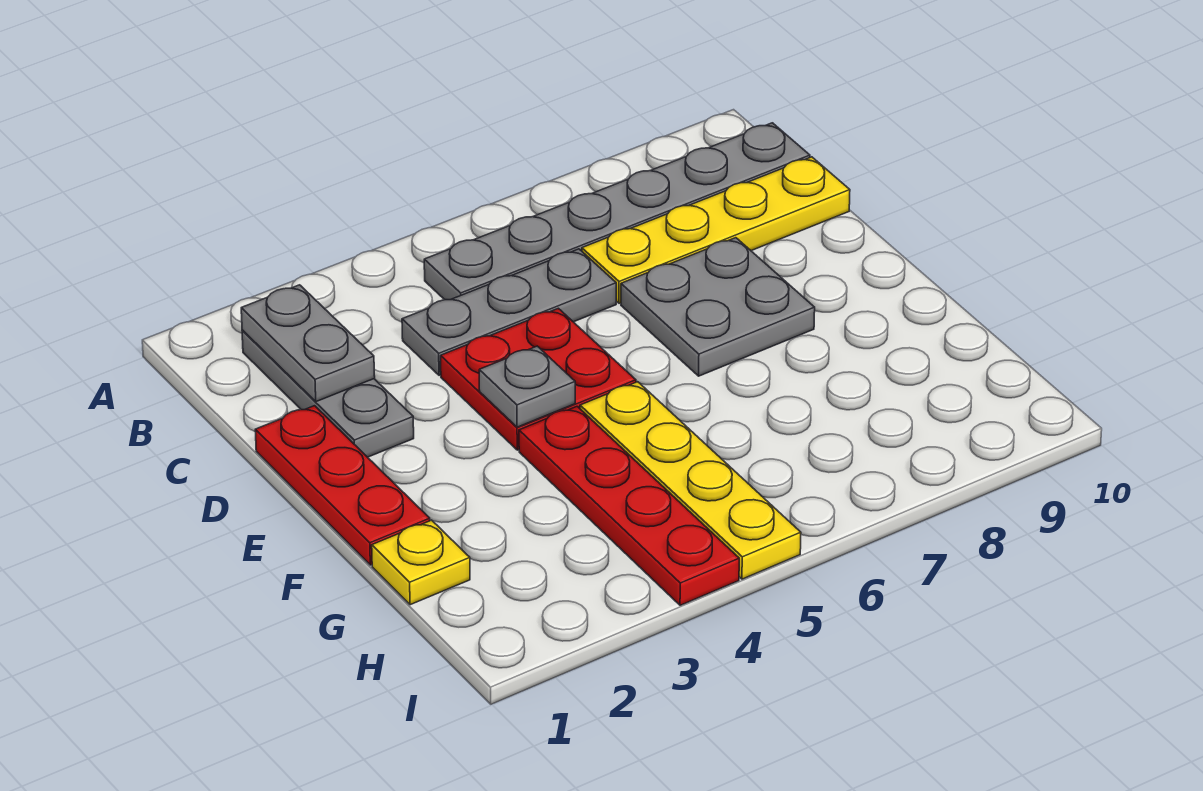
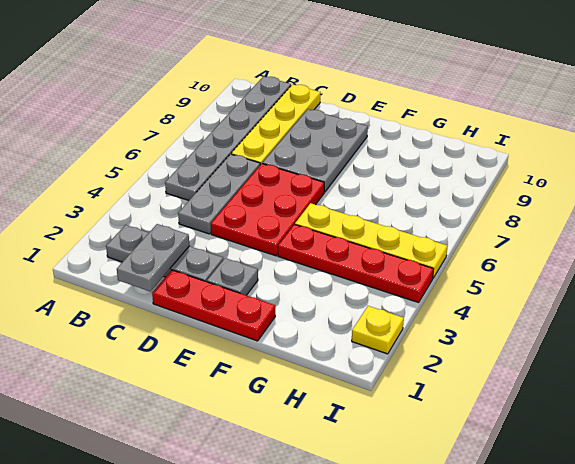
grey plate B2:C2 level 2 -> grey plate C1:C2 level 2
red plate D4:E5 level 1 -> red plate D4:E6 level 1
grey plate D7:E8 level 1 -> grey plate D7:E9 level 1
grey plate E4 level 2 -> grey plate E2 level 1
yellow plate G1 level 1 -> yellow plate I2 level 1

